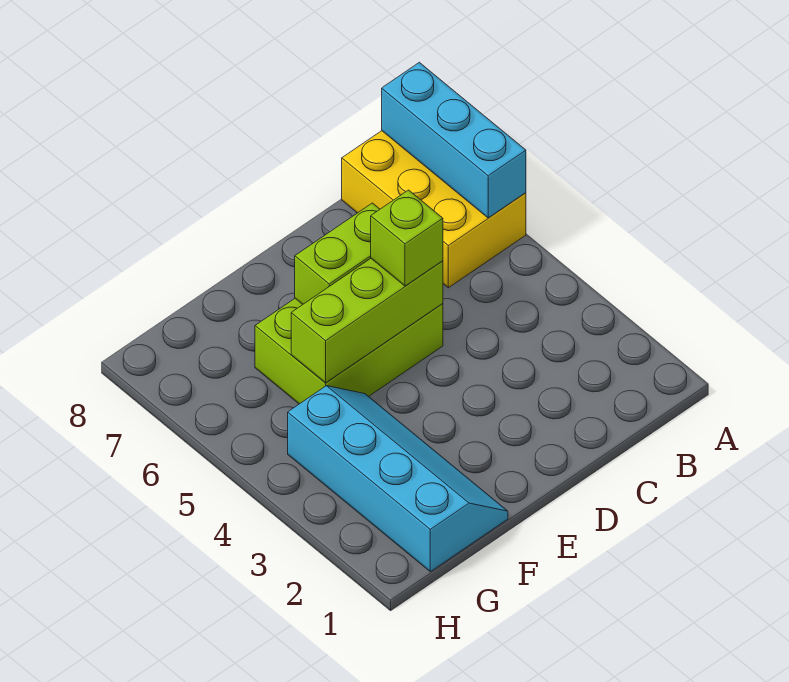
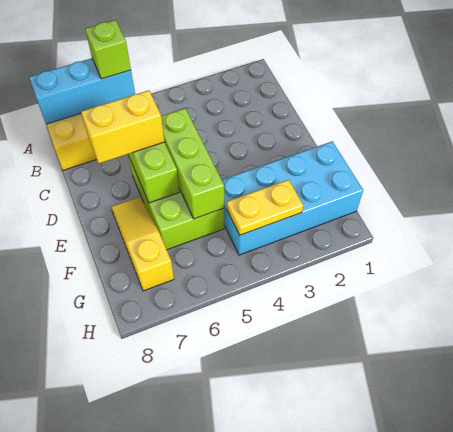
lime brick D5 level 3 -> lime brick A6 level 3
none -> yellow brick D6:D7 level 3
none -> yellow slope E7:G7 level 1 top G
cyan slope F1:G4 level 1 top G -> cyan brick F1:G4 level 1
none -> yellow plate G3:G4 level 2

